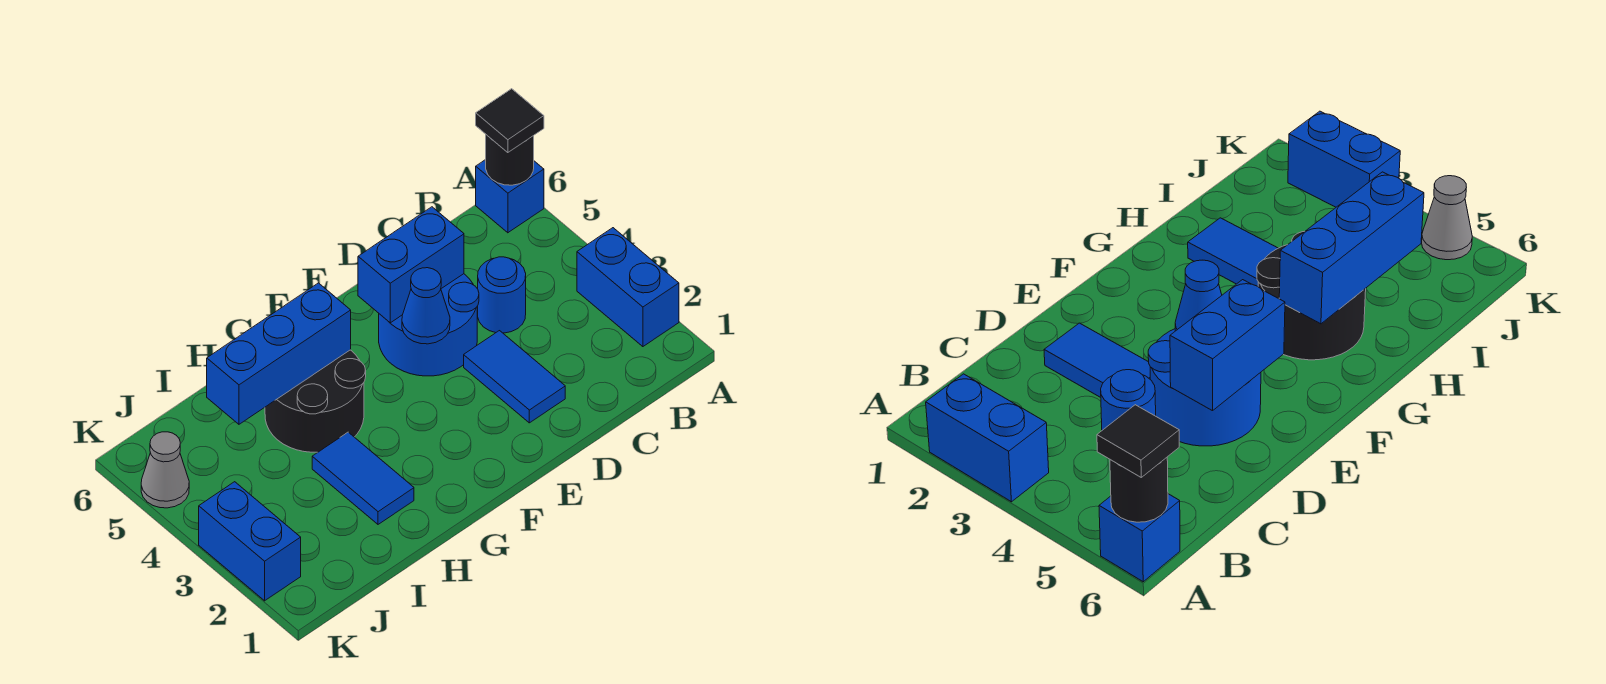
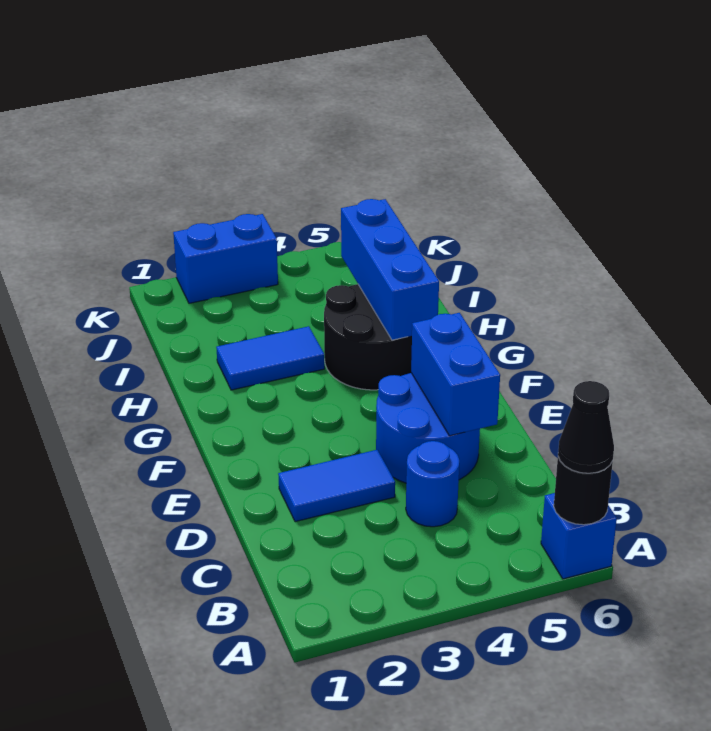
blue brick A2:A3 level 1 -> none
black tile A6 level 3 -> black cone A6 level 3
blue cone E4 level 2 -> none
grey cone K5 level 1 -> none

